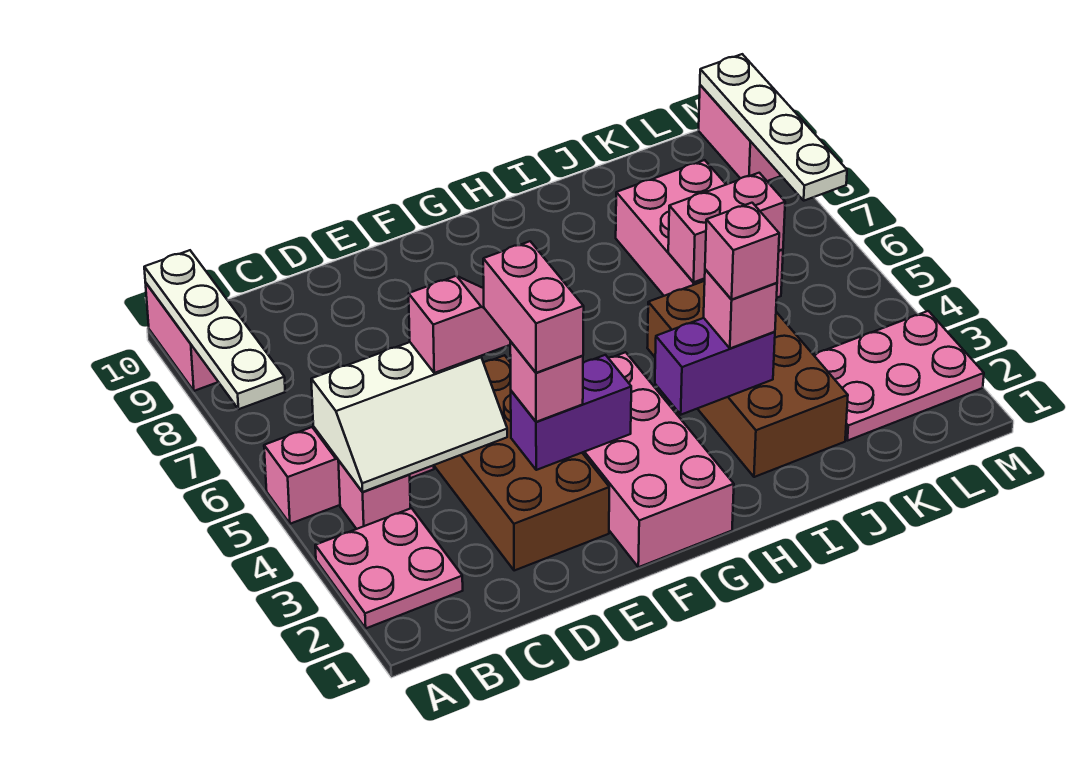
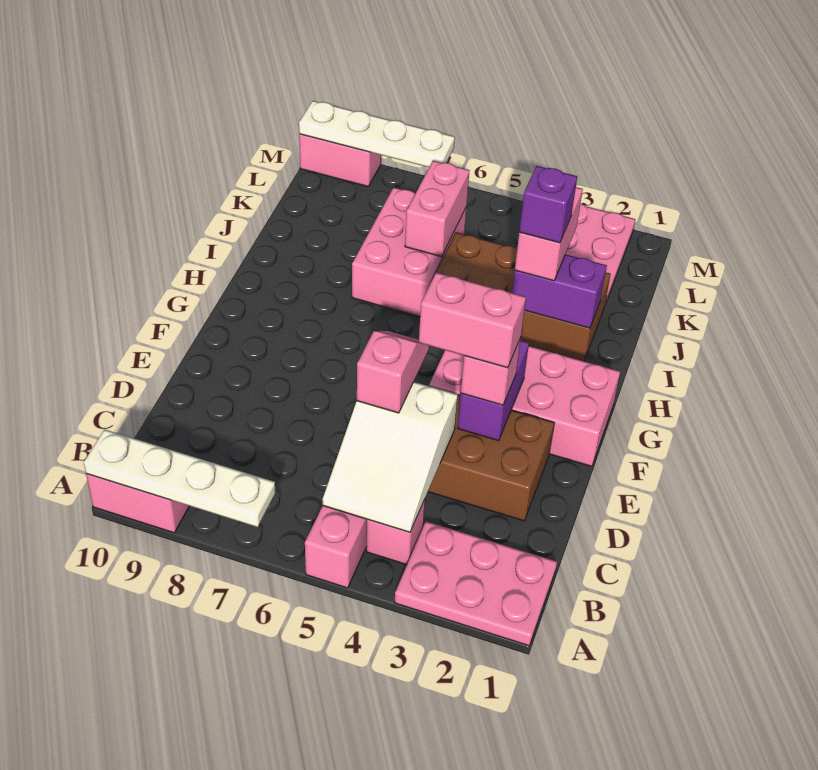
pink plate A2:B3 level 1 -> pink plate A1:B3 level 1
white slope B4:D5 level 2 top 5 -> white slope B4:D5 level 2 top D
purple brick H3:I3 level 2 -> purple brick I2:I3 level 2
pink brick I3 level 3 -> pink brick I3:J3 level 3
pink brick I3 level 4 -> purple brick I3 level 4
pink brick J6:K8 level 1 -> pink brick I6:K7 level 1

